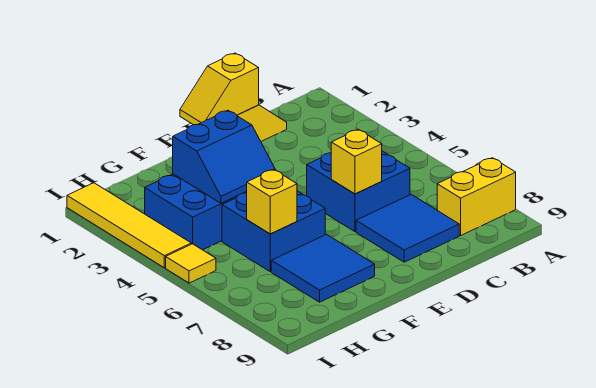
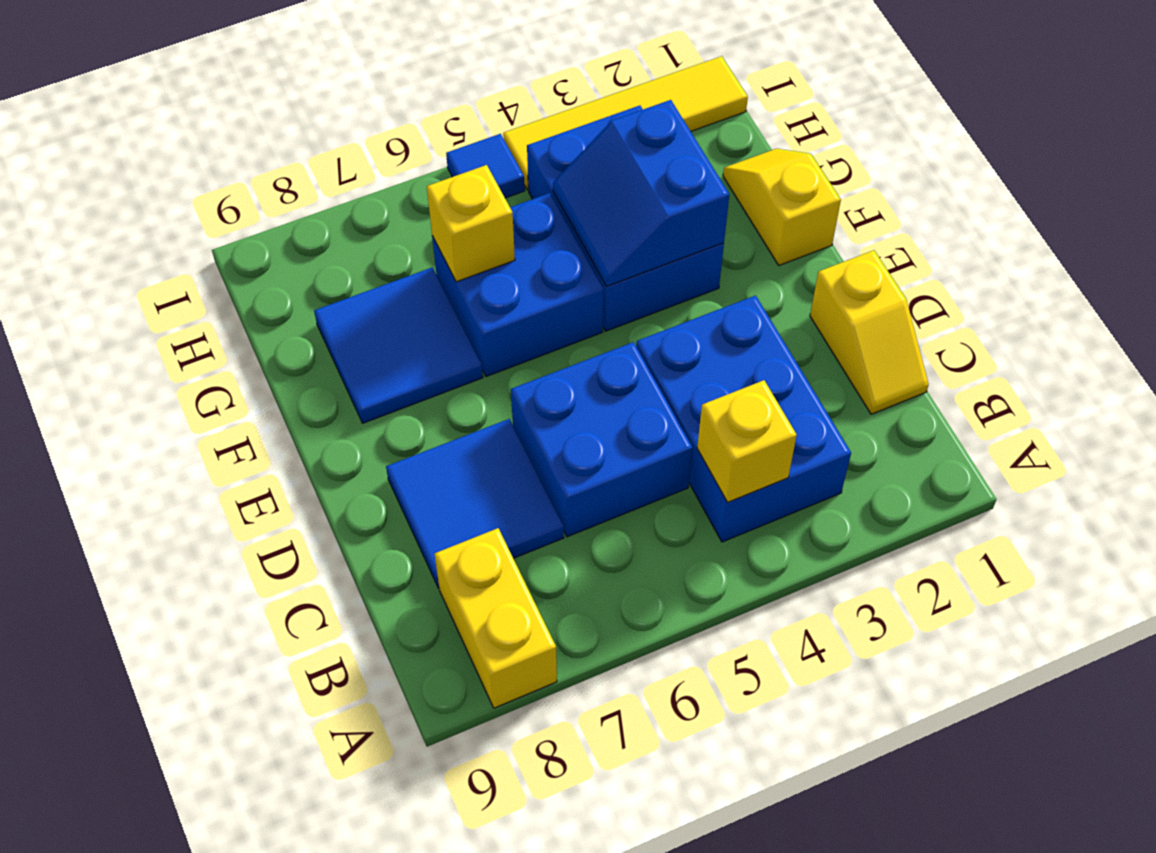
none -> blue brick B3:D4 level 1
yellow slope D1:E1 level 2 top D -> yellow slope F1:G1 level 1 top F
yellow brick D6 level 2 -> yellow brick B4 level 2
yellow tile I5 level 1 -> blue tile I5 level 1

